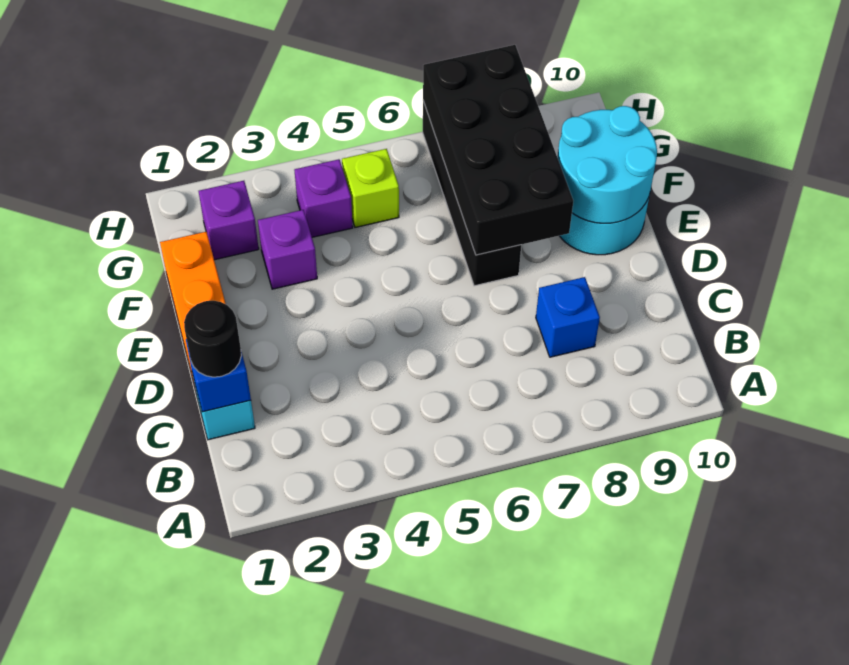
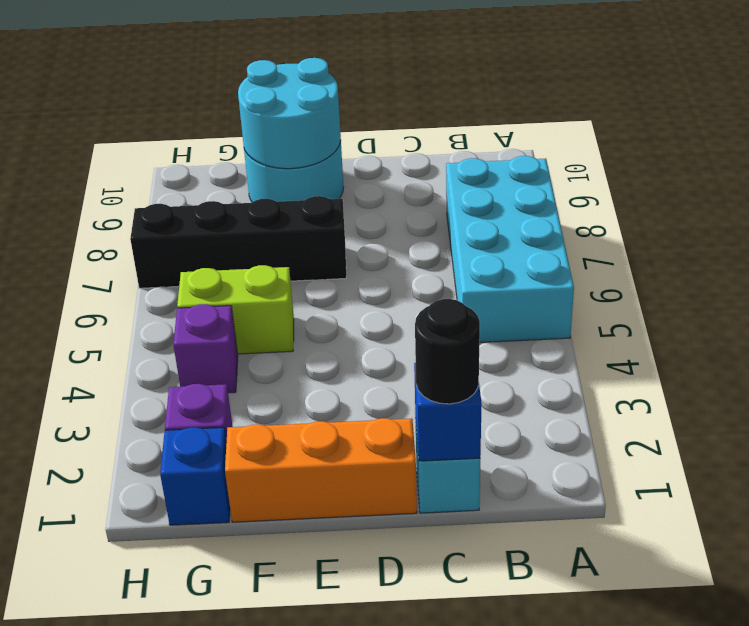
none -> cyan brick A5:B8 level 1
blue brick C8 level 1 -> blue brick G1 level 1
black brick E7:H8 level 2 -> none
purple brick F3 level 1 -> none
lime brick G5 level 1 -> lime brick F5:G5 level 1

